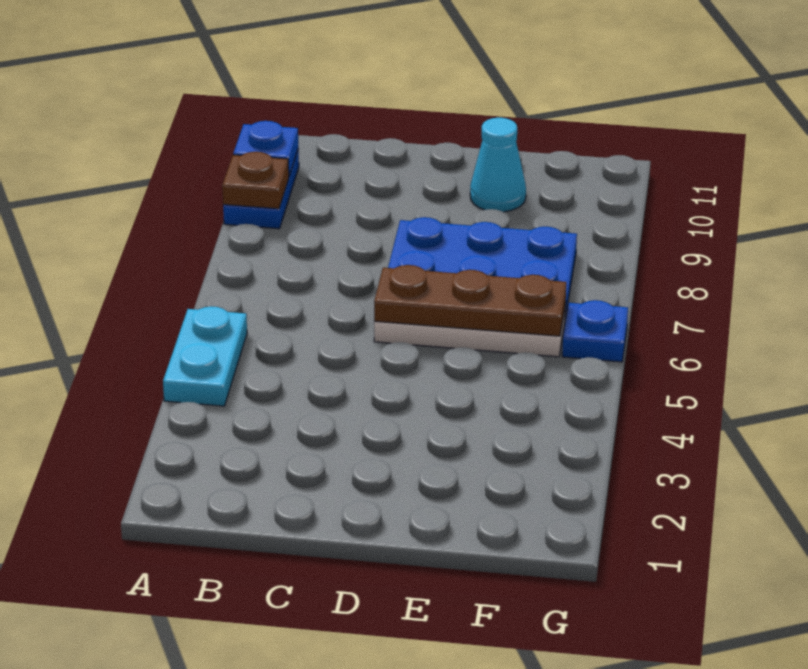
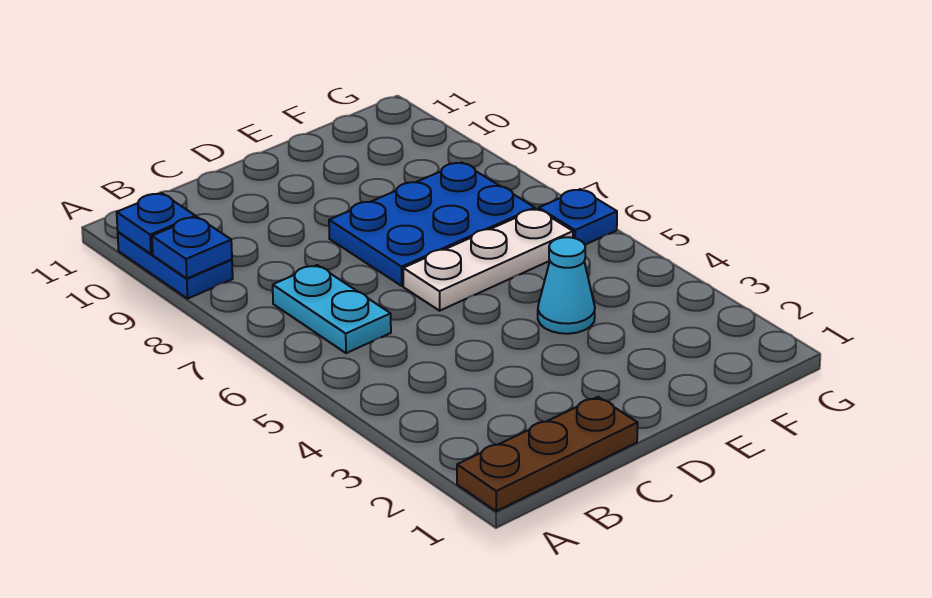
cyan plate A4:A5 level 1 -> cyan plate B6:B7 level 1
brown plate A9 level 2 -> blue plate A9 level 2
brown plate D6:F6 level 2 -> brown plate A1:C1 level 1
cyan cone E10 level 1 -> cyan cone E4 level 1

